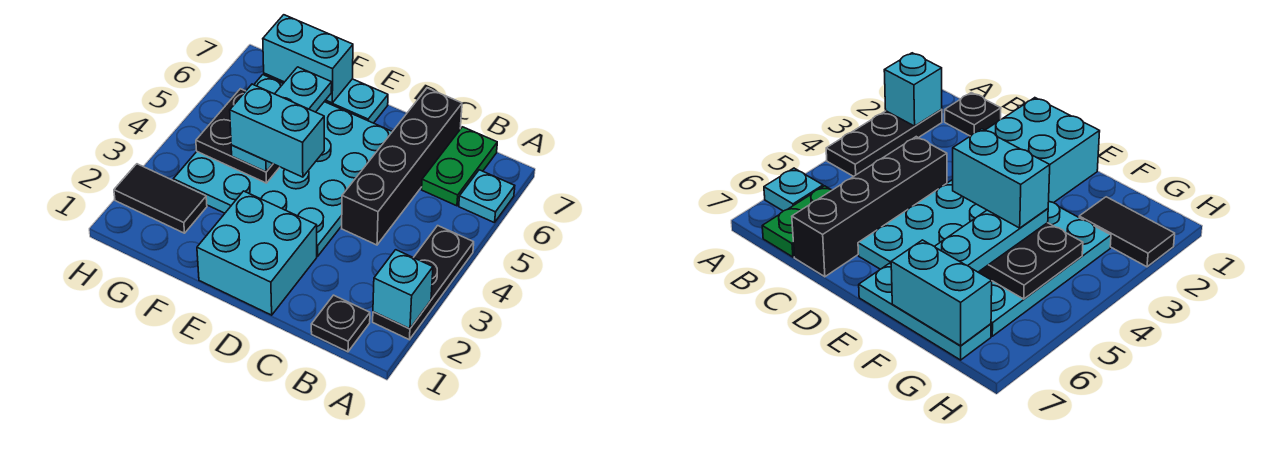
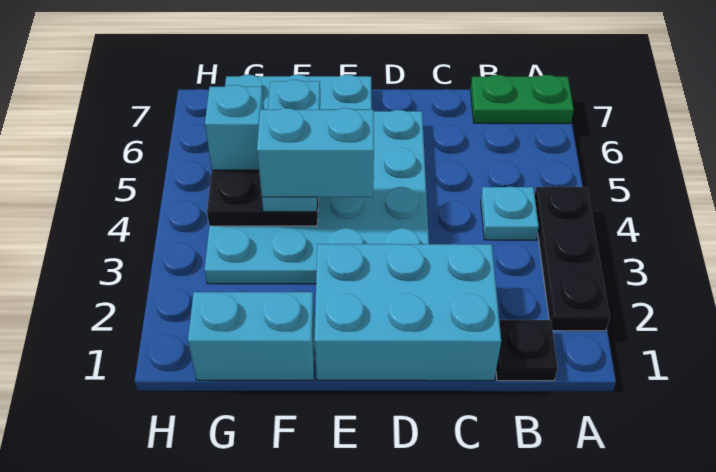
cyan brick A2 level 2 -> cyan brick G5 level 3
cyan plate A6 level 1 -> cyan plate B4 level 1
green plate B6:B7 level 1 -> green plate A7:B7 level 1
black brick C4:C7 level 1 -> none
cyan brick D1:E2 level 1 -> cyan brick C1:E2 level 1
cyan brick F7:G7 level 2 -> cyan brick F1:G1 level 1
black tile G2:H2 level 1 -> none

